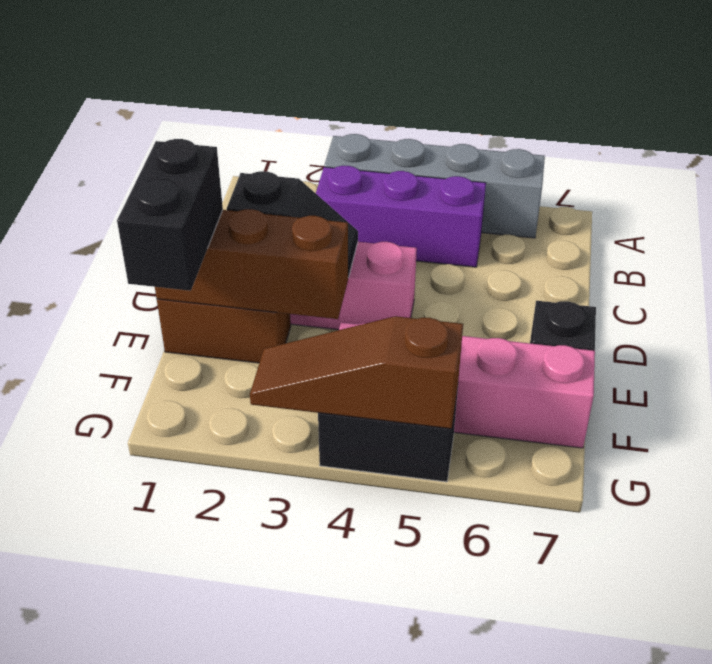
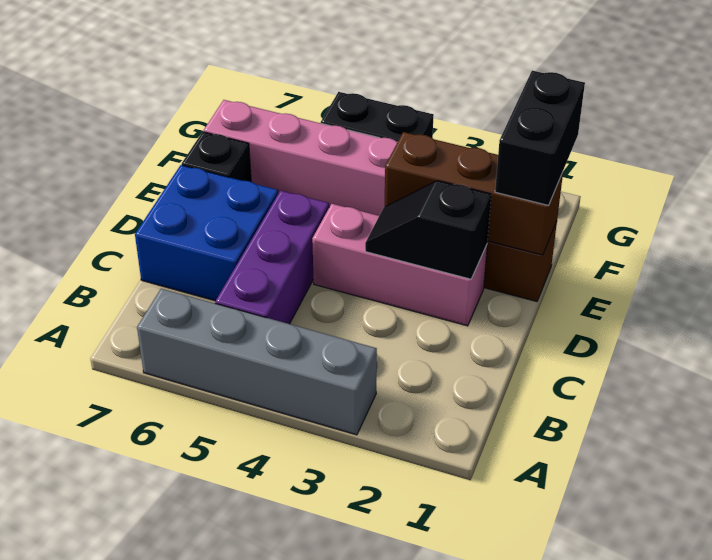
purple brick B3:B5 level 1 -> purple brick B5:D5 level 1
none -> blue brick C6:D7 level 1
brown slope G3:G5 level 2 top 5 -> none

